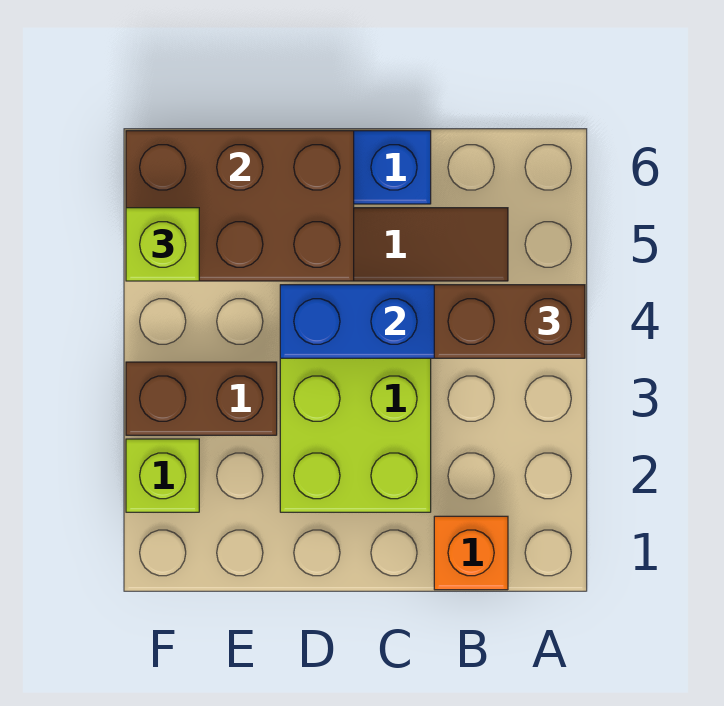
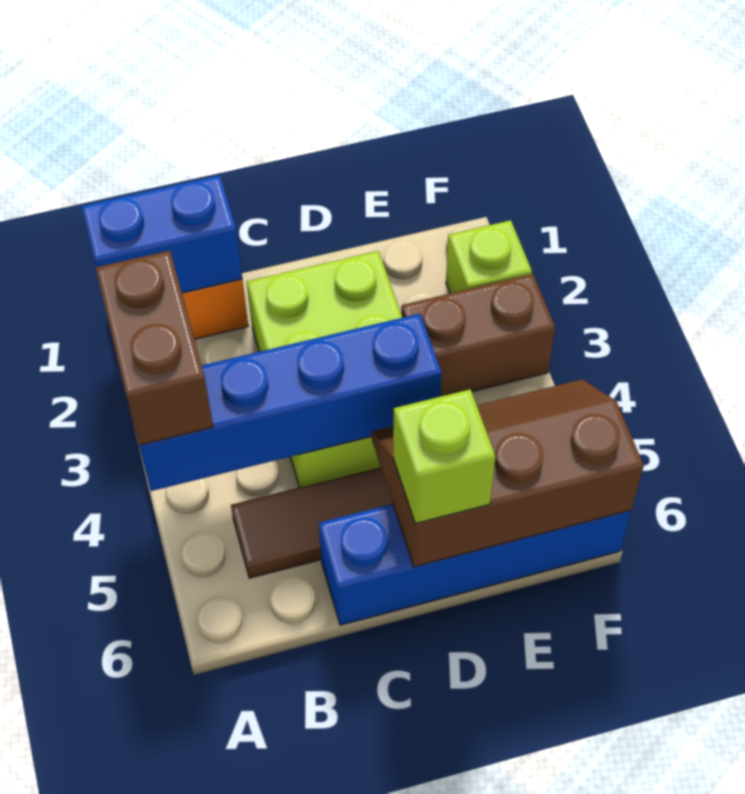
none -> blue brick A1:B1 level 2
brown brick A4:B4 level 3 -> brown brick A3:A4 level 3
brown brick D5:F6 level 2 -> brown slope D5:F6 level 2 top 6
lime brick F5 level 3 -> lime brick D6 level 3

